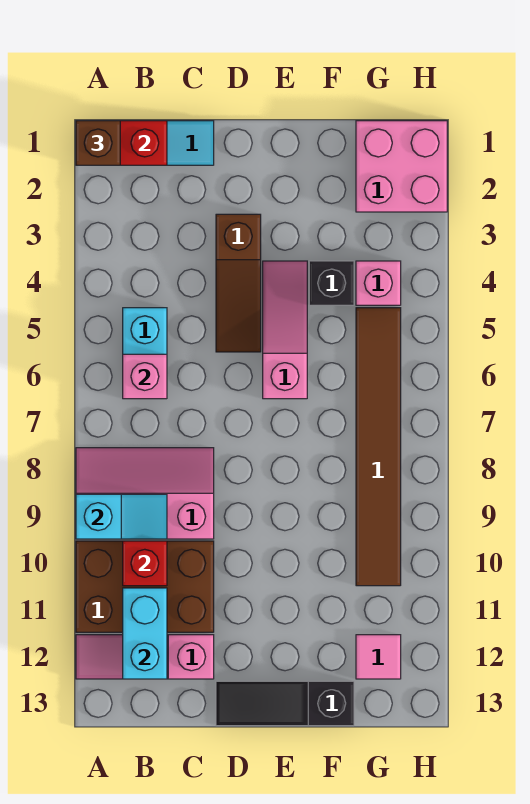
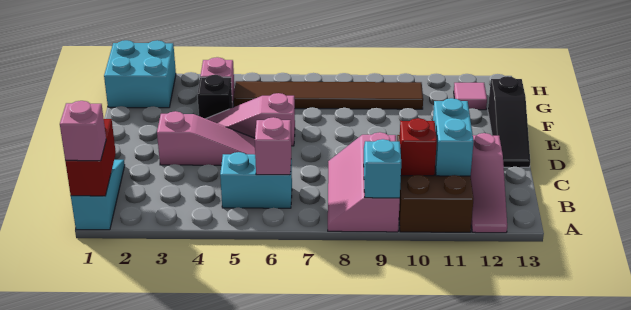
brown brick A1 level 3 -> pink brick A1 level 3
cyan brick B11:B12 level 2 -> cyan brick B11:C11 level 2
brown slope D3:D5 level 1 top 3 -> pink slope D3:D5 level 1 top 3
pink brick G1:H2 level 1 -> cyan brick G1:H2 level 1

